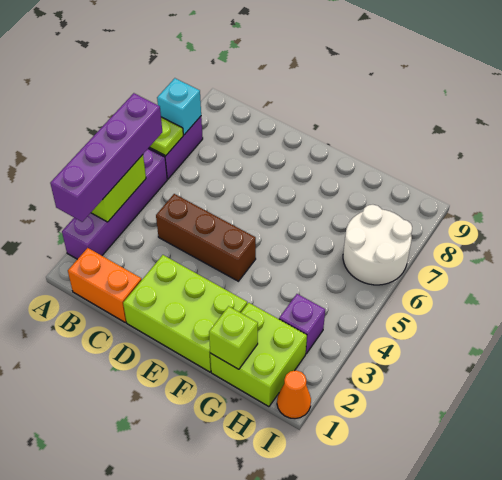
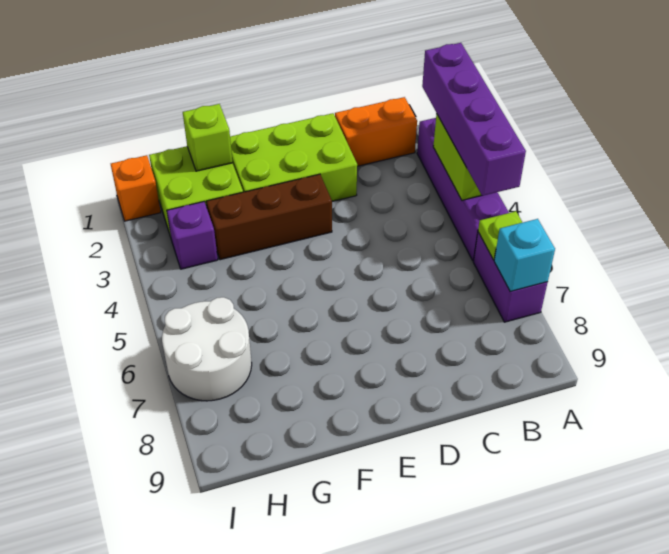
brown brick C4:E4 level 1 -> brown brick E3:G3 level 1
orange cone I1 level 1 -> orange brick I1 level 1

